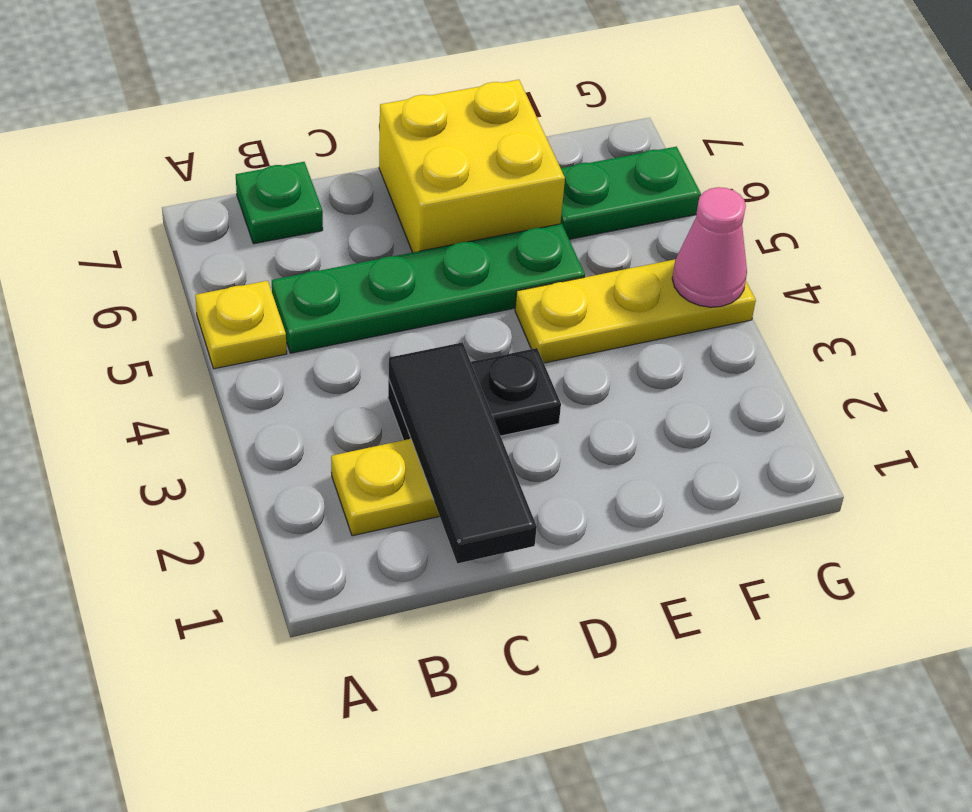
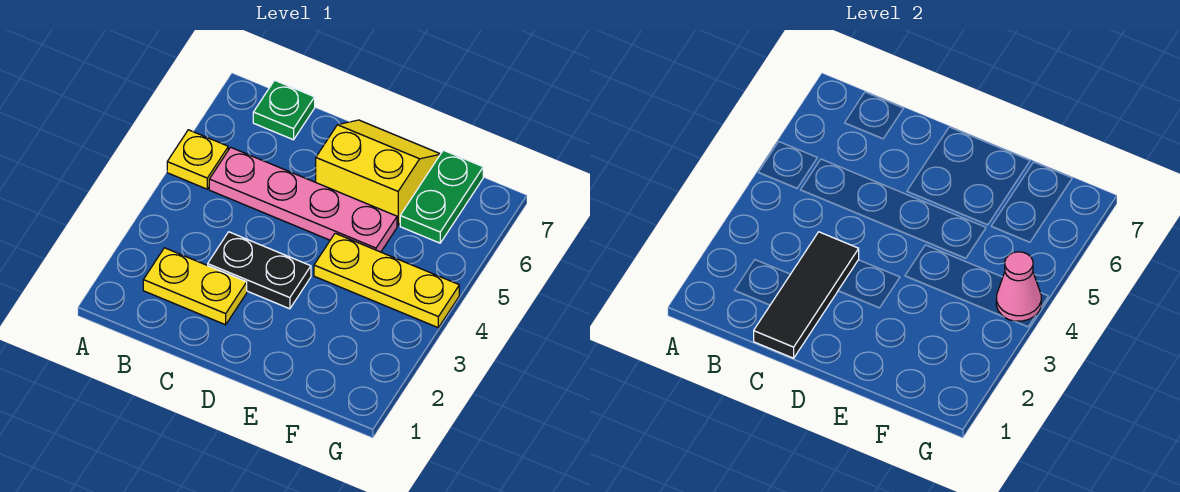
green plate B5:E5 level 1 -> pink plate B5:E5 level 1
yellow brick D6:E7 level 1 -> yellow slope D6:E7 level 1 top 6
green plate F6:G6 level 1 -> green plate F6:F7 level 1

